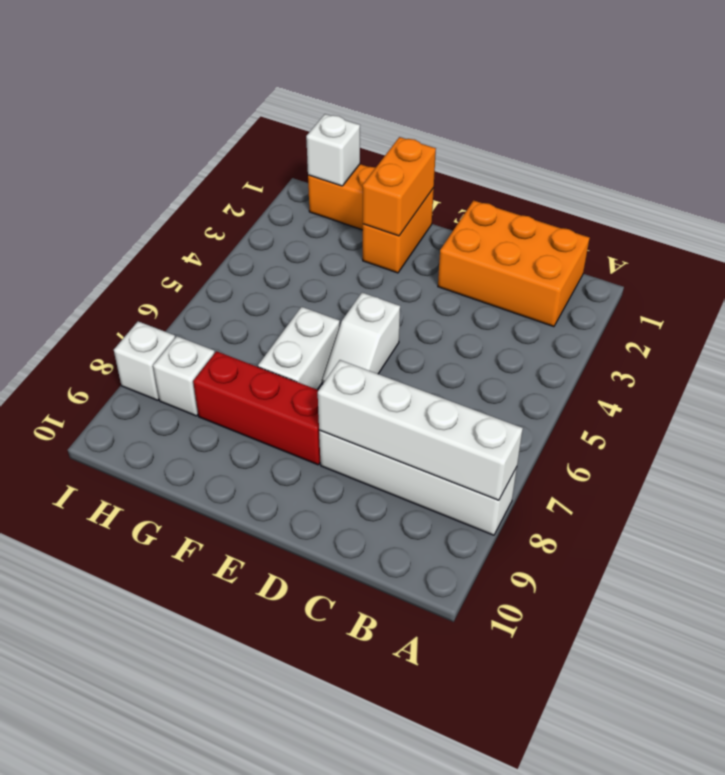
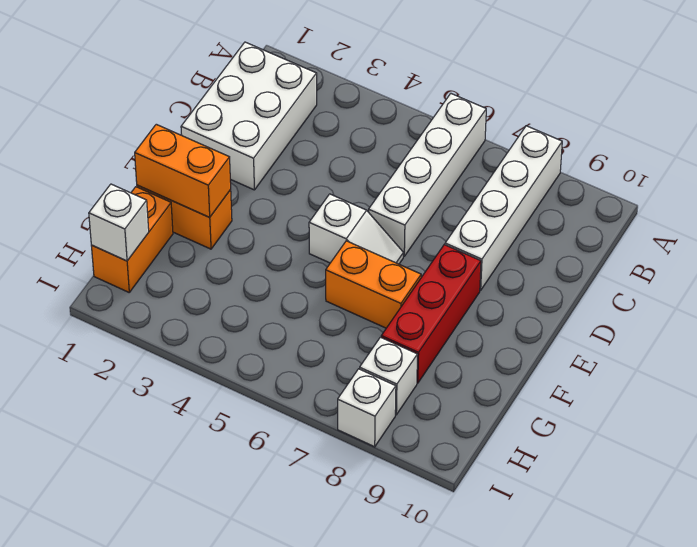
white brick A8:D8 level 2 -> white brick A6:D6 level 1
orange brick B1:D2 level 1 -> white brick B1:D2 level 1
white brick F6:F7 level 1 -> orange brick F6:F7 level 1

